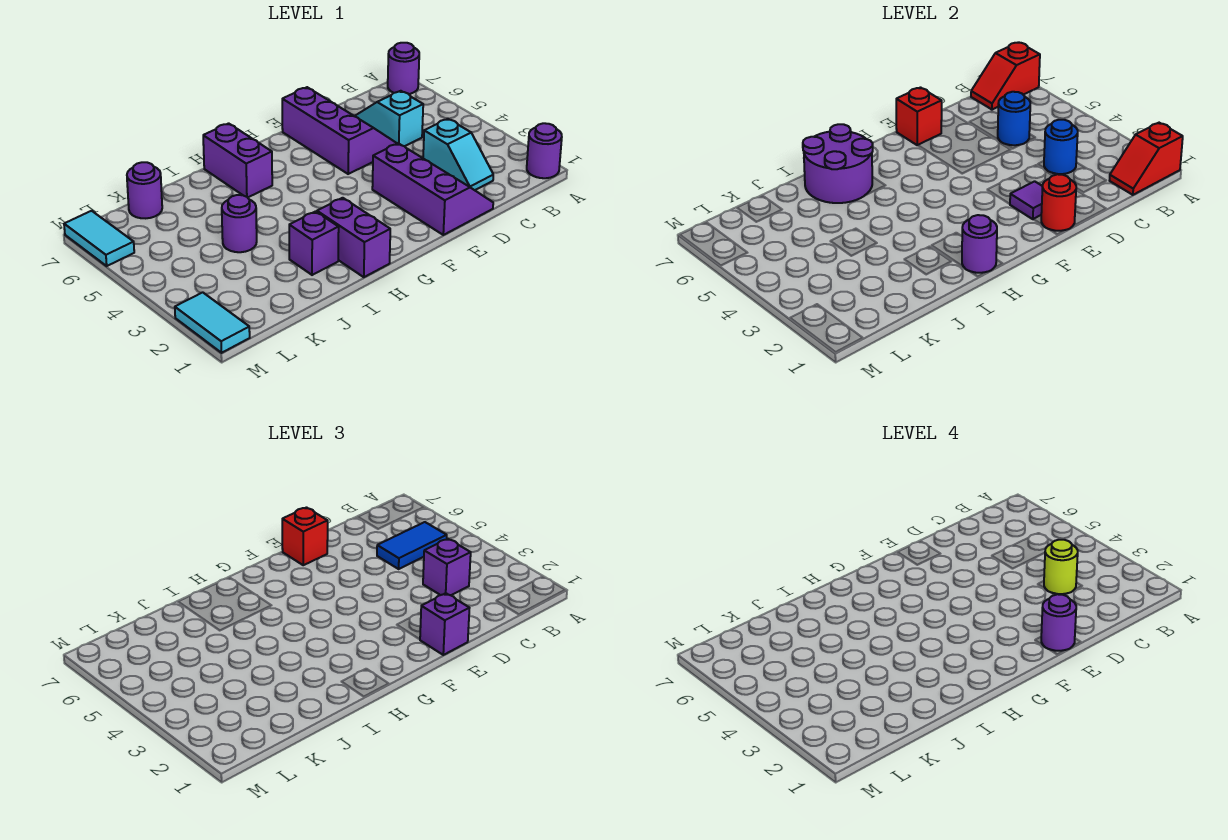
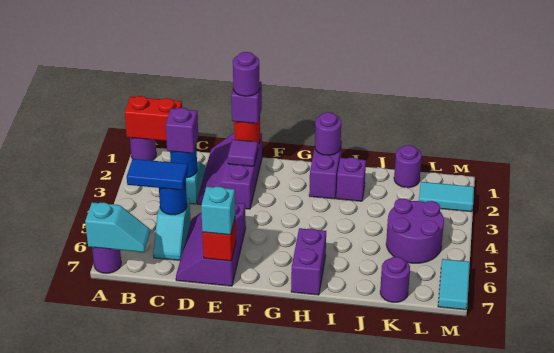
red slope A1:B1 level 2 top A -> red brick A1:B1 level 2
red slope A7:B7 level 2 top A -> cyan slope A7:B7 level 2 top A
lime round brick C3 level 4 -> none
red brick E7 level 3 -> cyan brick E7 level 3
purple round brick H6:I7 level 2 -> purple round brick K4:L5 level 1
purple round brick J4 level 1 -> purple round brick K1 level 1
cyan tile M1:M2 level 1 -> cyan tile L2:M2 level 1

